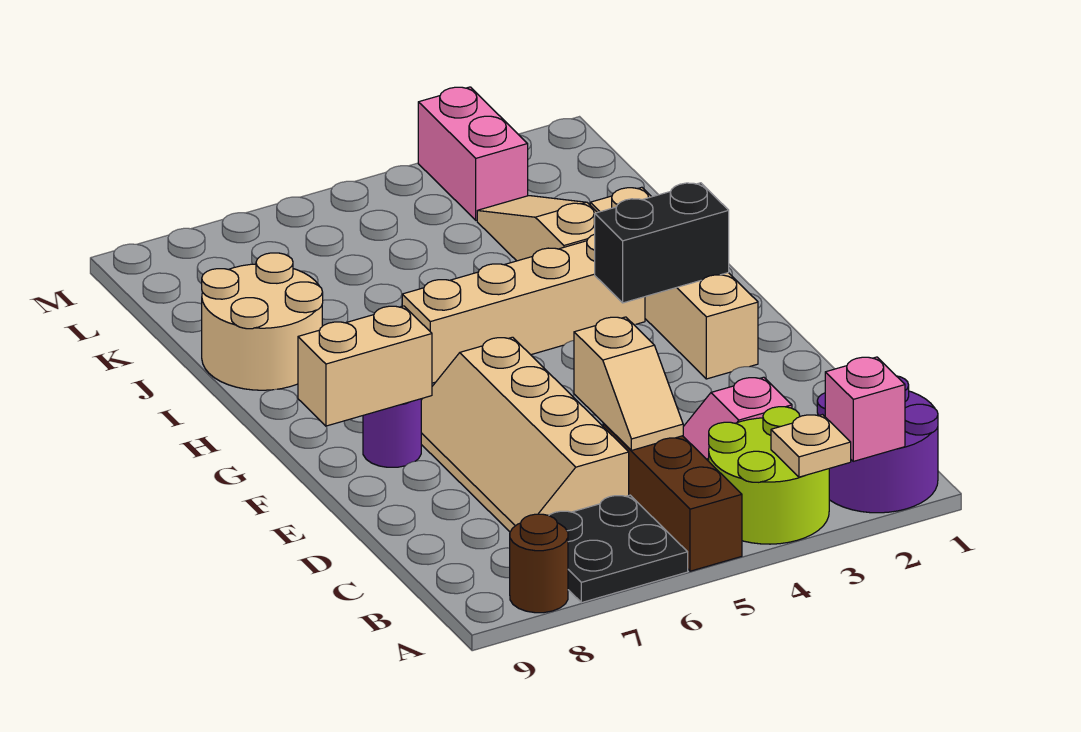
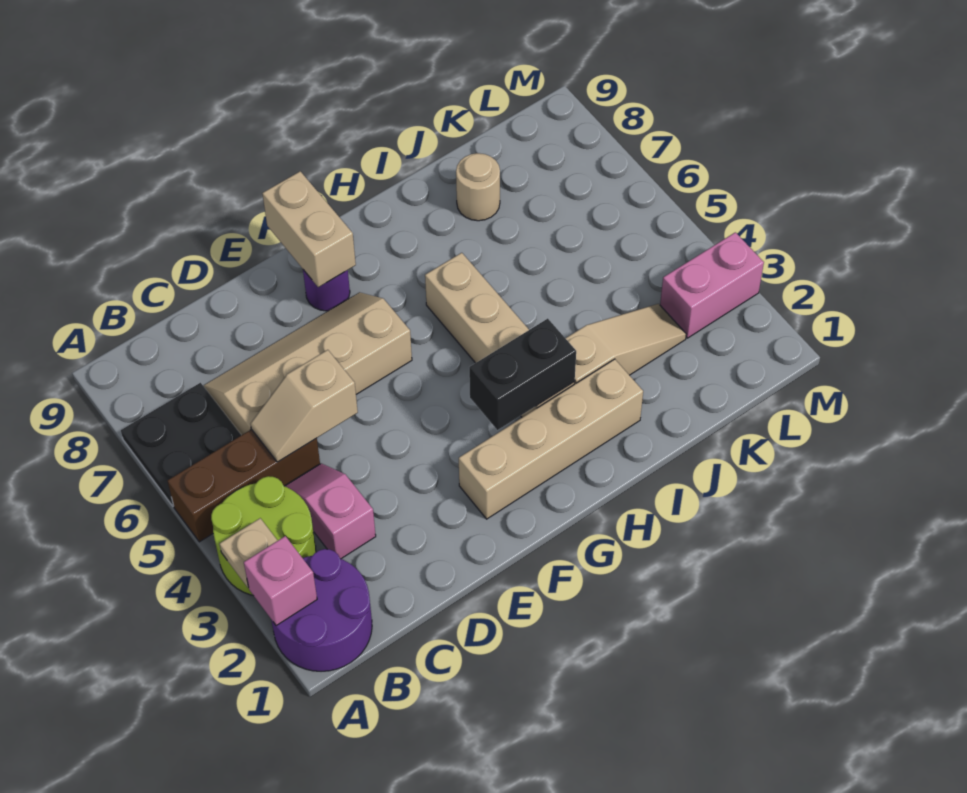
brown round brick A8 level 1 -> none
black brick G2:G3 level 2 -> black brick G3:H3 level 2
tan round brick I8:J9 level 1 -> tan round brick J8 level 1

